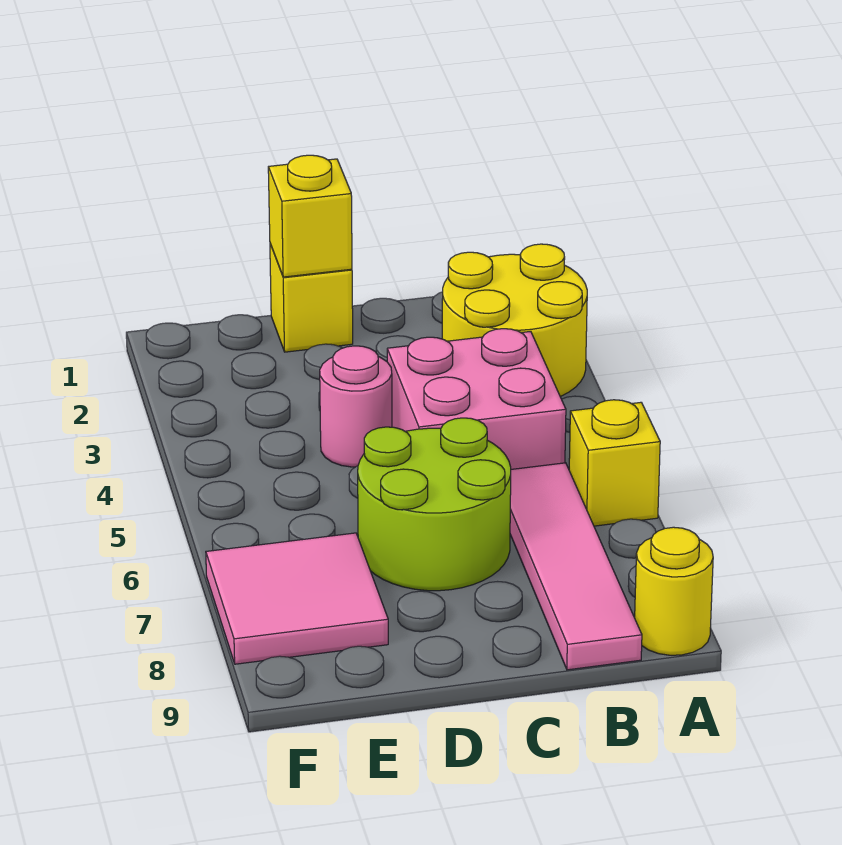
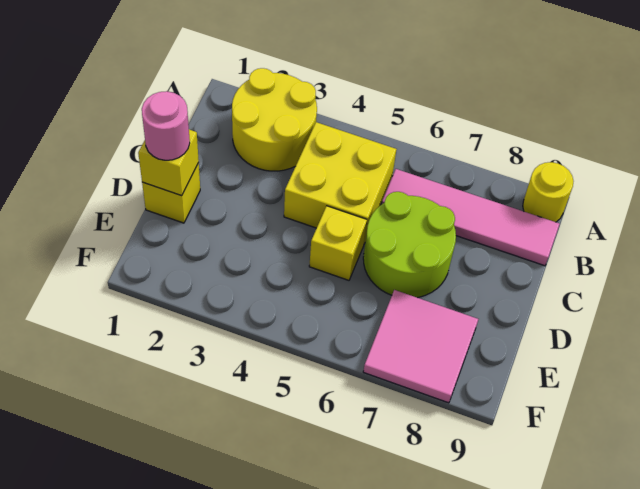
yellow brick A6 level 1 -> yellow brick D5 level 1
pink brick B4:C5 level 1 -> yellow brick B4:C5 level 1
pink round brick D4 level 1 -> pink round brick D1 level 3

